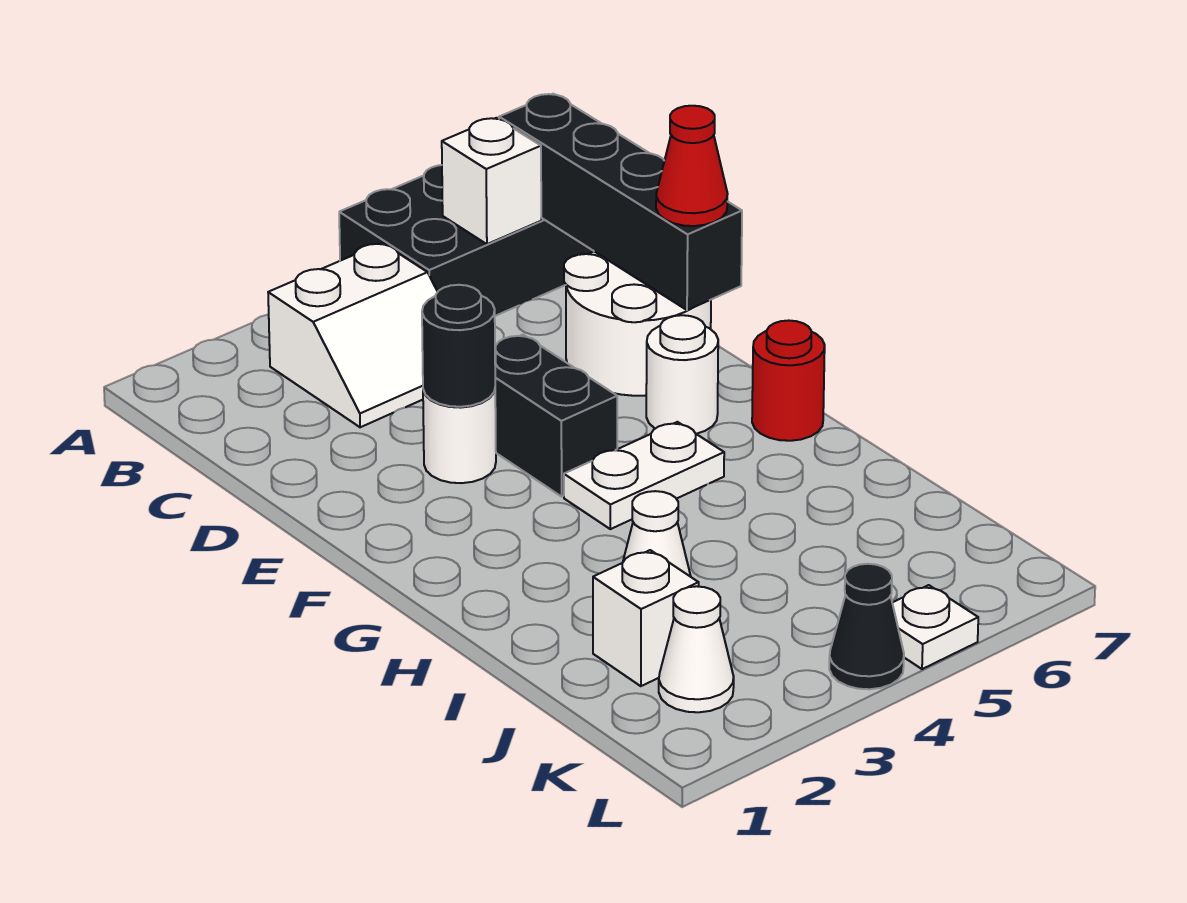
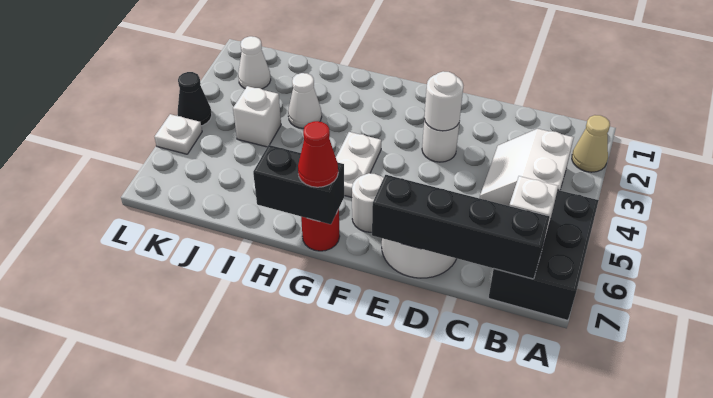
none -> tan cone A2 level 1
black round brick E3 level 2 -> white round brick E3 level 2
black brick E4:F4 level 1 -> black brick G7:H7 level 2
red cone E7 level 3 -> red cone G7 level 3
white brick J2 level 1 -> white brick J4 level 1

